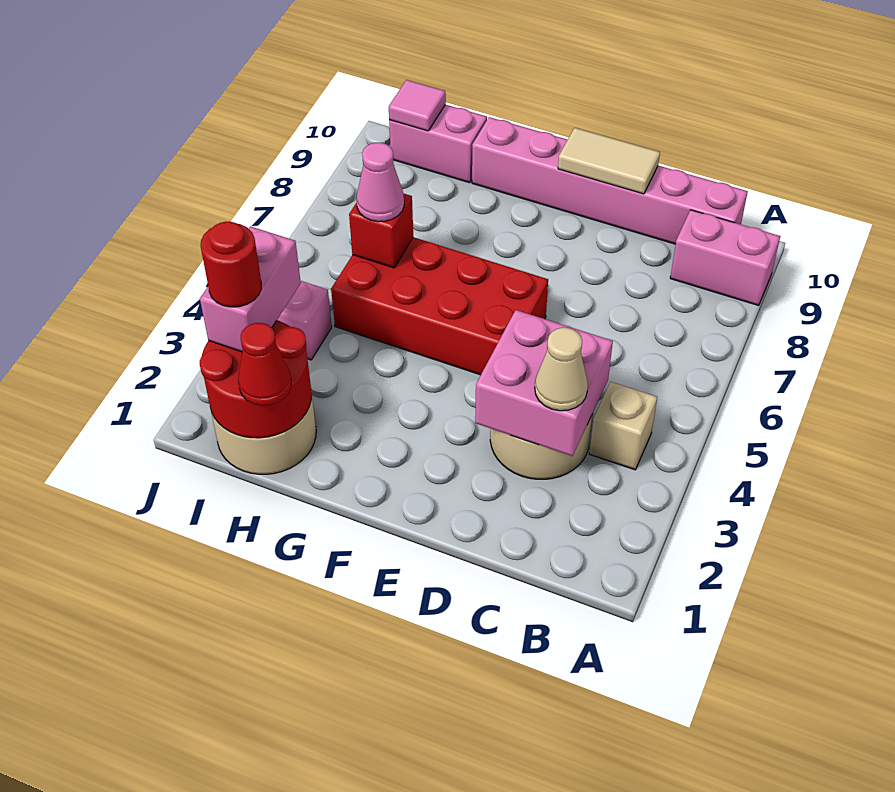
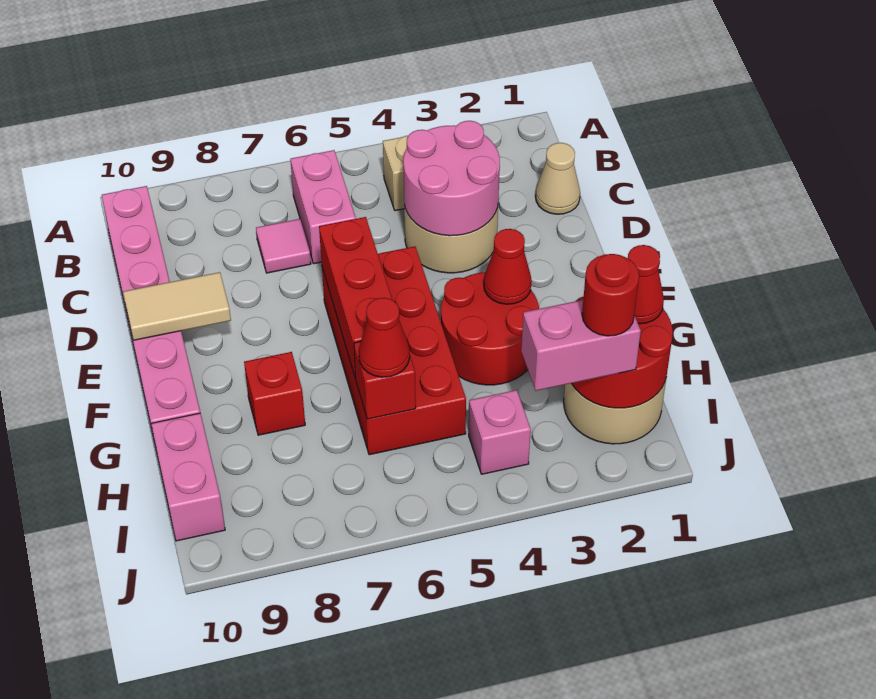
pink brick A9:B9 level 1 -> pink brick B6:C6 level 1
pink brick C3:D4 level 2 -> pink round brick C3:D4 level 2
tan cone C3 level 3 -> tan cone C1 level 1
tan tile D10:E10 level 2 -> tan tile E9:E10 level 2
none -> red brick E6:G6 level 2
none -> red round brick F3:G4 level 1
none -> red cone F3 level 2
none -> red brick G8 level 1
pink cone H6 level 3 -> red cone H6 level 3
pink tile I10 level 2 -> pink tile C7 level 1

